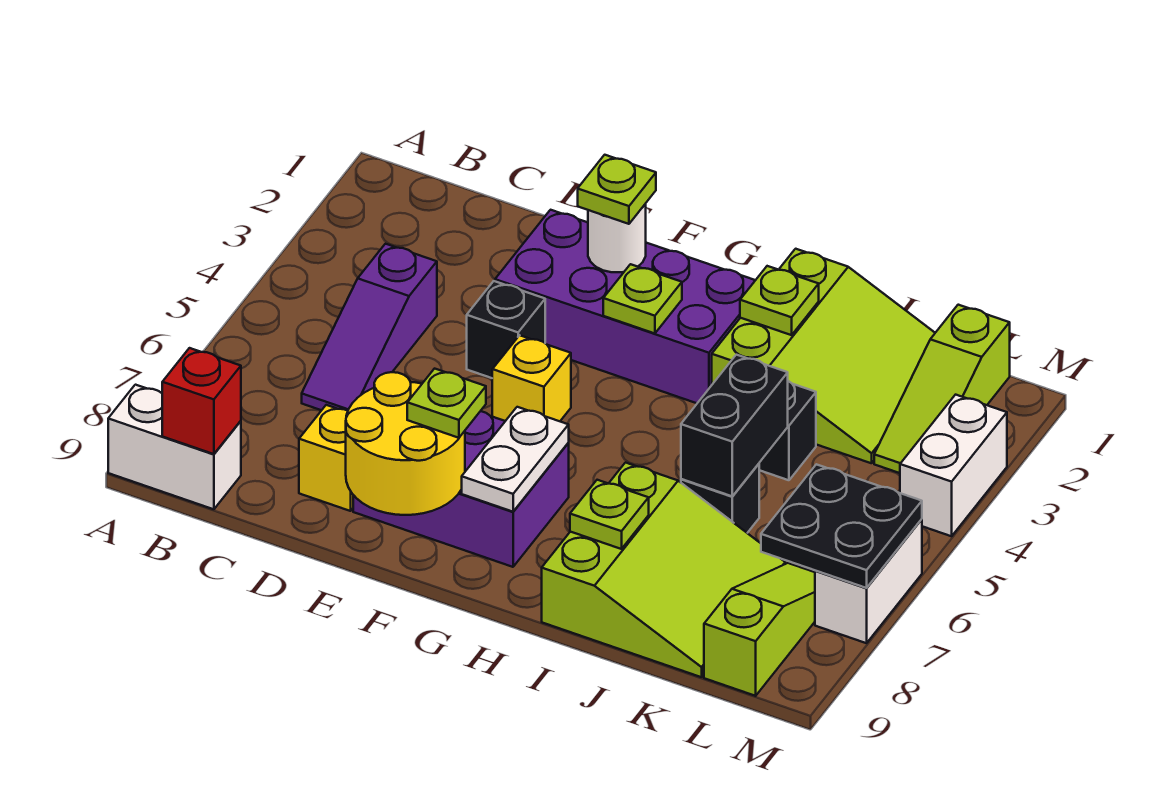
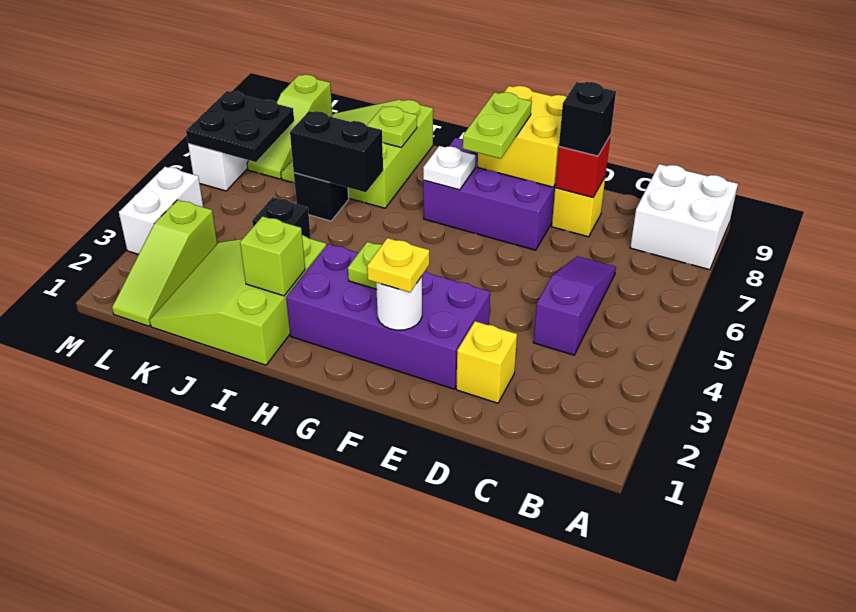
white brick A9:B9 level 1 -> white brick A8:B9 level 1
red brick B9 level 2 -> red brick D8 level 2
black brick E4 level 1 -> black brick D8 level 3
yellow round brick E8:F9 level 2 -> yellow brick E8:F9 level 2
lime plate F2 level 3 -> yellow plate F2 level 3
yellow brick F5 level 1 -> yellow brick D2 level 1
lime plate F8 level 3 -> lime plate F7:F8 level 3
white plate G7:G8 level 2 -> white plate G7 level 2
lime plate I2 level 2 -> lime brick I2 level 2
black brick J5:J6 level 2 -> black brick I6:J6 level 2
lime slope L1:L3 level 1 top 1 -> lime slope L1:L3 level 1 top 3

